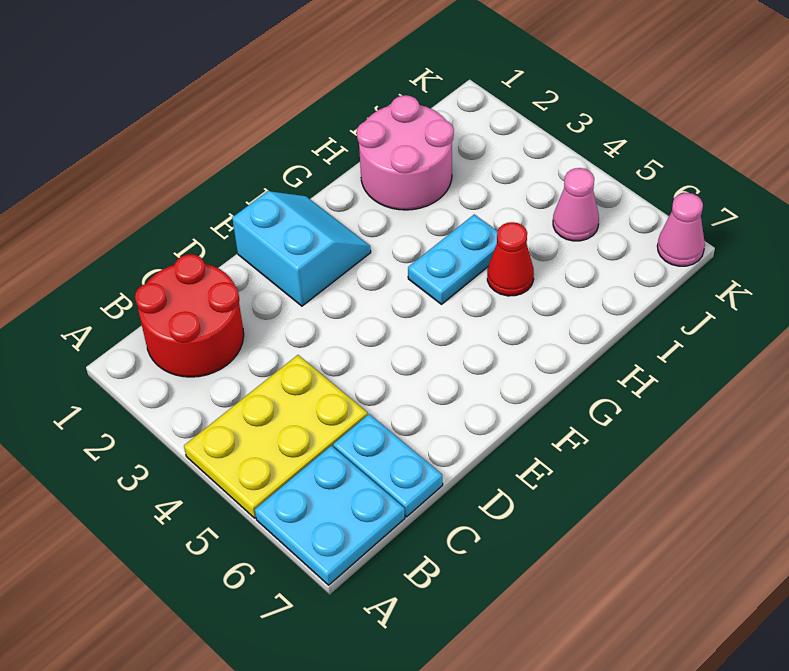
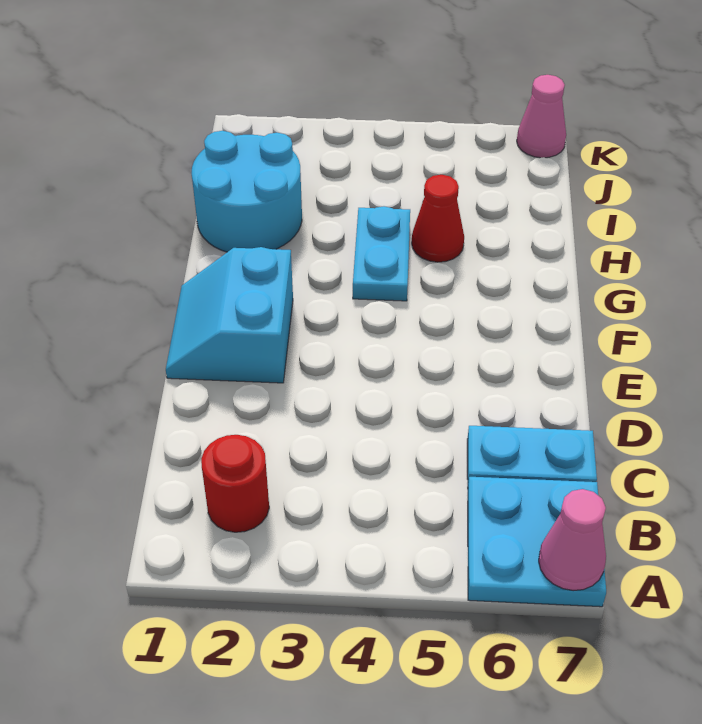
yellow plate A4:C5 level 1 -> none
red round brick B1:C2 level 1 -> red round brick B2 level 1
cyan slope E1:F2 level 1 top E -> cyan slope E1:F2 level 1 top 2
pink round brick H1:I2 level 1 -> cyan round brick H1:I2 level 1
pink cone J5 level 1 -> pink cone A7 level 2

